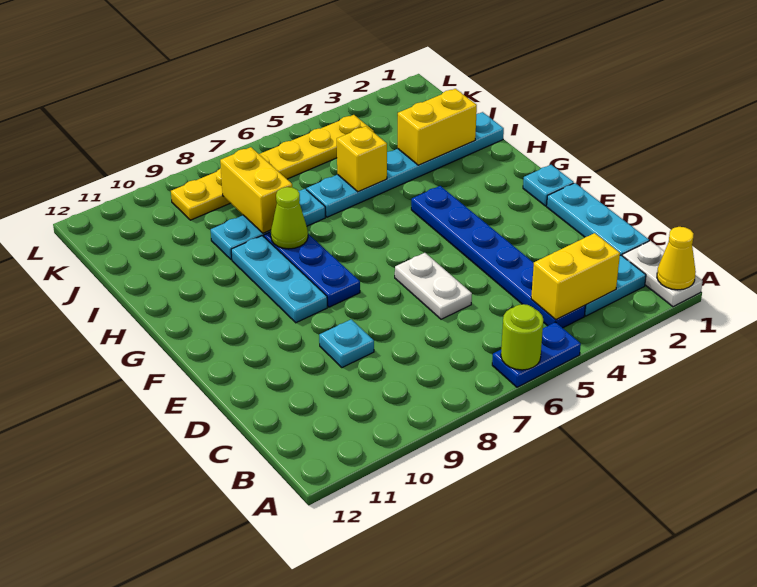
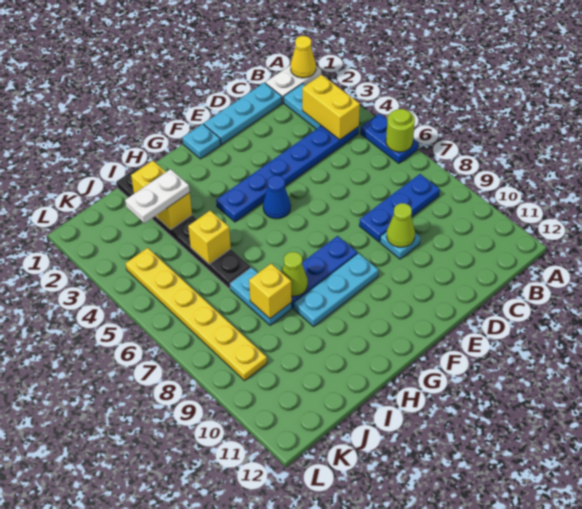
none -> blue plate B8:D8 level 1
white plate D6:E6 level 1 -> white plate I3:J3 level 3
none -> lime cone D9 level 2
none -> blue cone F5 level 1
cyan plate I1:I6 level 1 -> black plate I1:I6 level 1
cyan plate I7:I9 level 1 -> cyan plate I7:I8 level 1
yellow brick I8:J8 level 2 -> yellow brick I8 level 2

